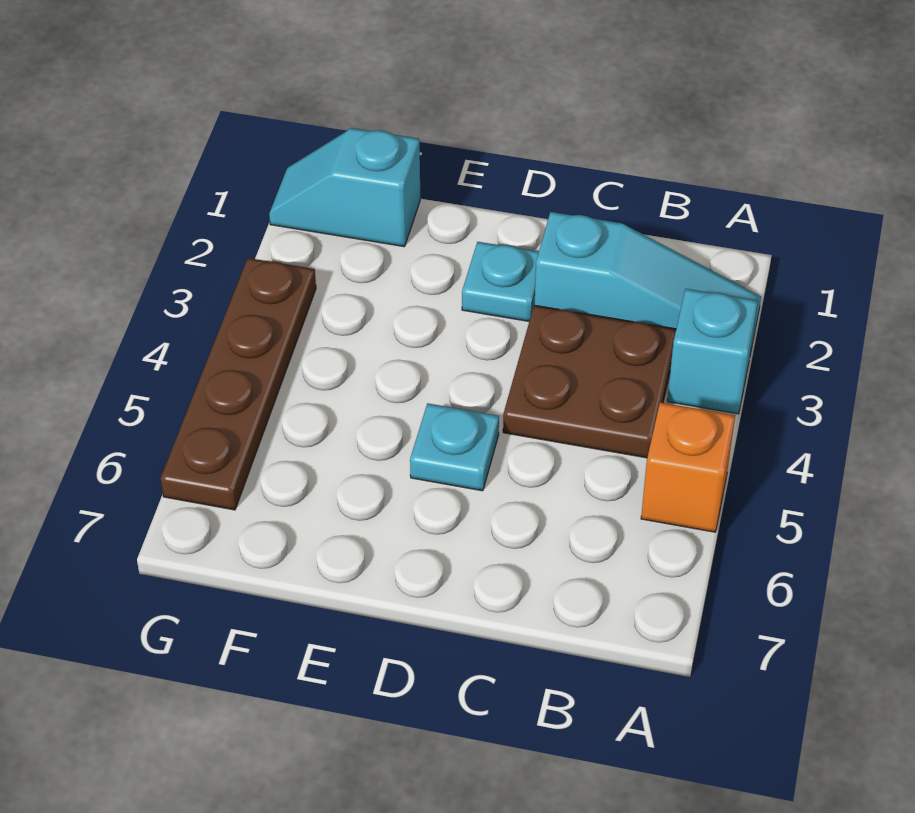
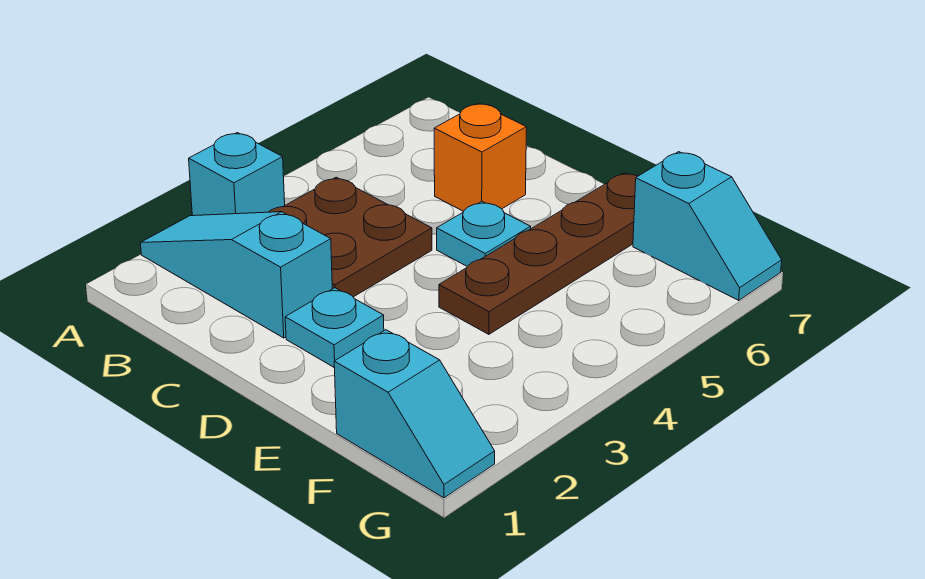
orange brick A5 level 1 -> orange brick C6 level 1
none -> cyan slope F7:G7 level 1 top F
brown plate G3:G6 level 1 -> brown plate E4:E7 level 1

